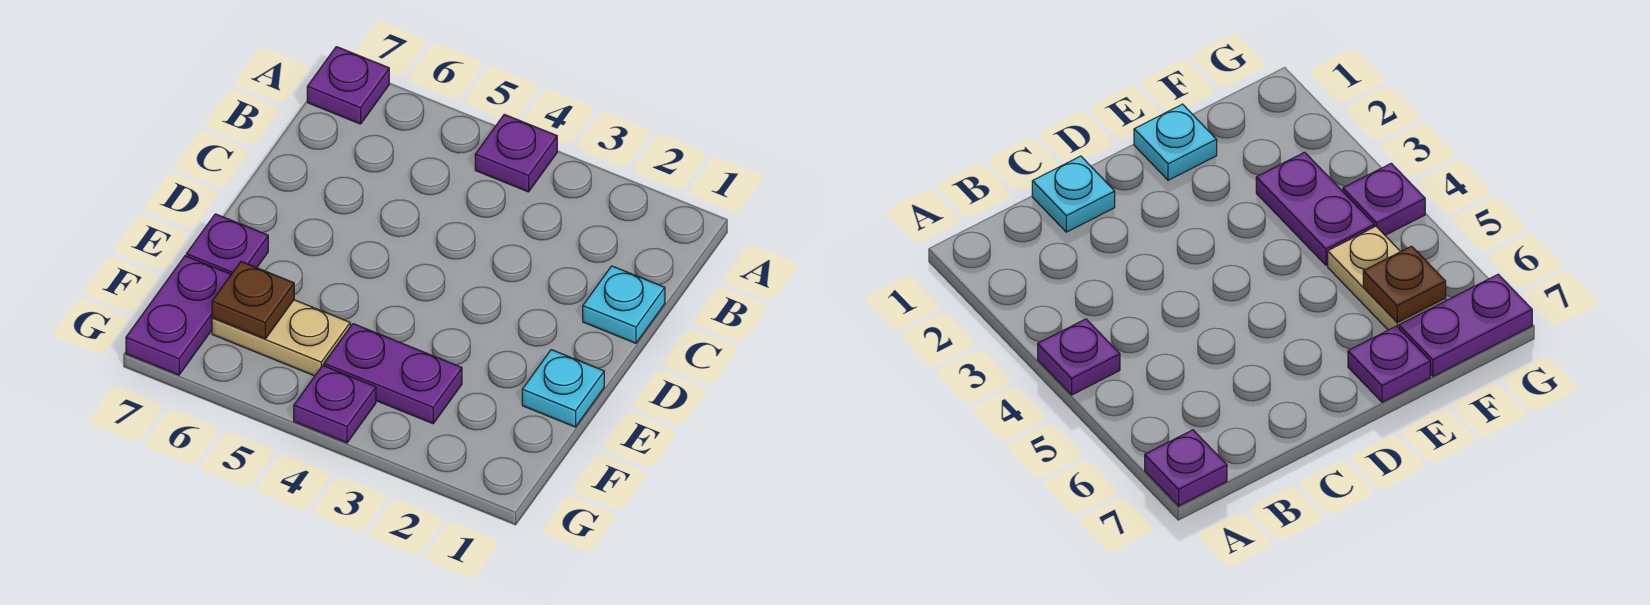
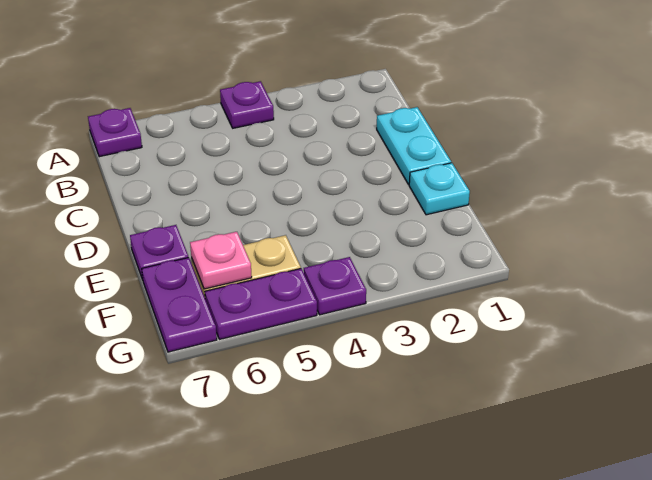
cyan plate C1 level 1 -> cyan plate C1:D1 level 1
purple plate F3:F4 level 1 -> purple plate G5:G6 level 1
brown plate F6 level 2 -> pink plate F6 level 2

